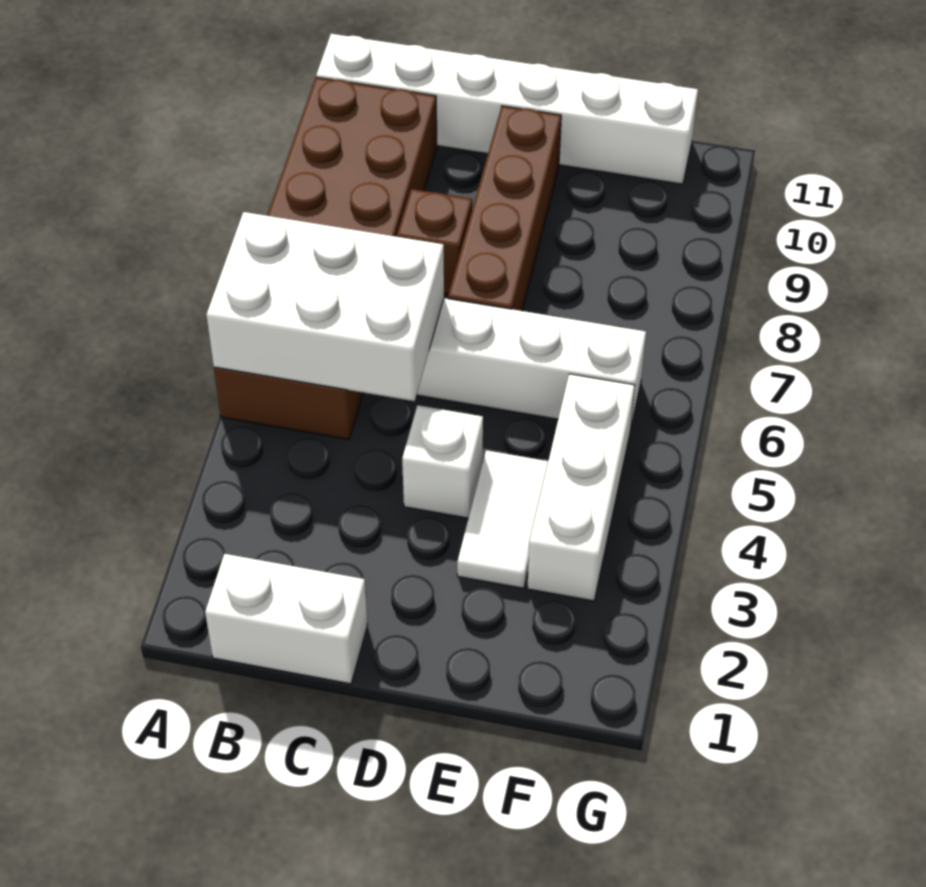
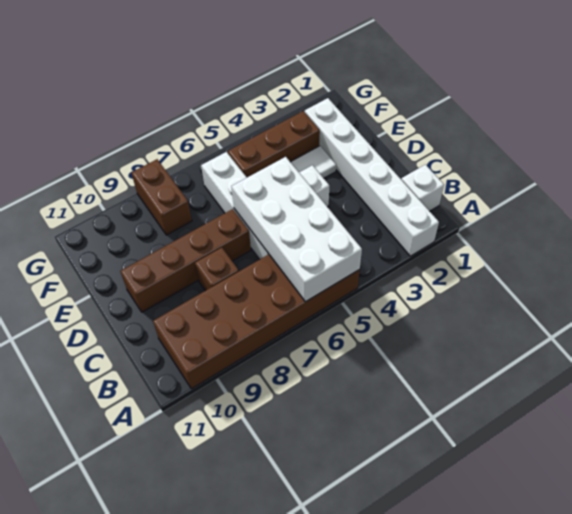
white brick A5:C6 level 2 -> white brick A5:D6 level 2
white brick A11:F11 level 1 -> white brick A2:F2 level 1
white brick B1:C1 level 1 -> white brick B1 level 1
white brick F3:F5 level 1 -> brown brick F3:F5 level 1
none -> brown brick F8:G8 level 1

